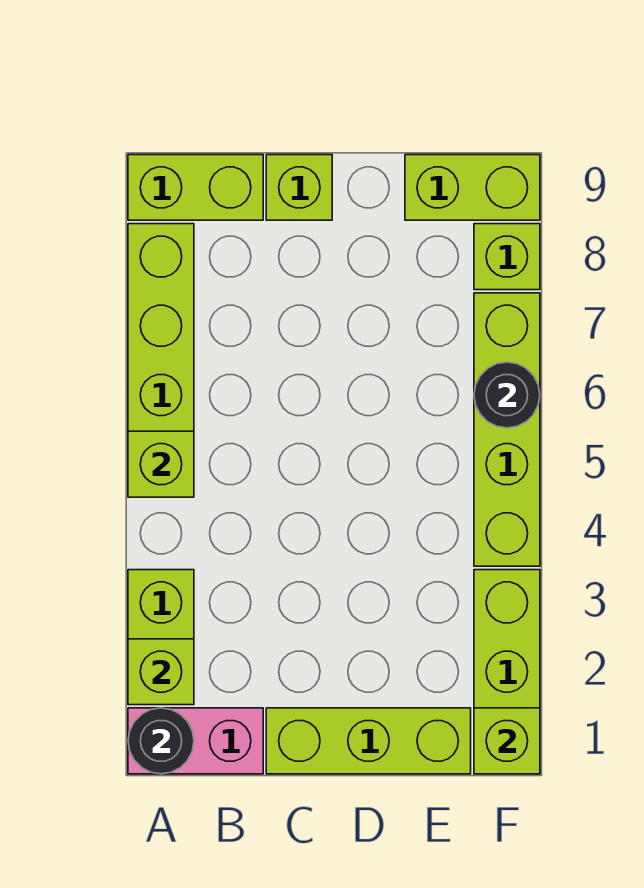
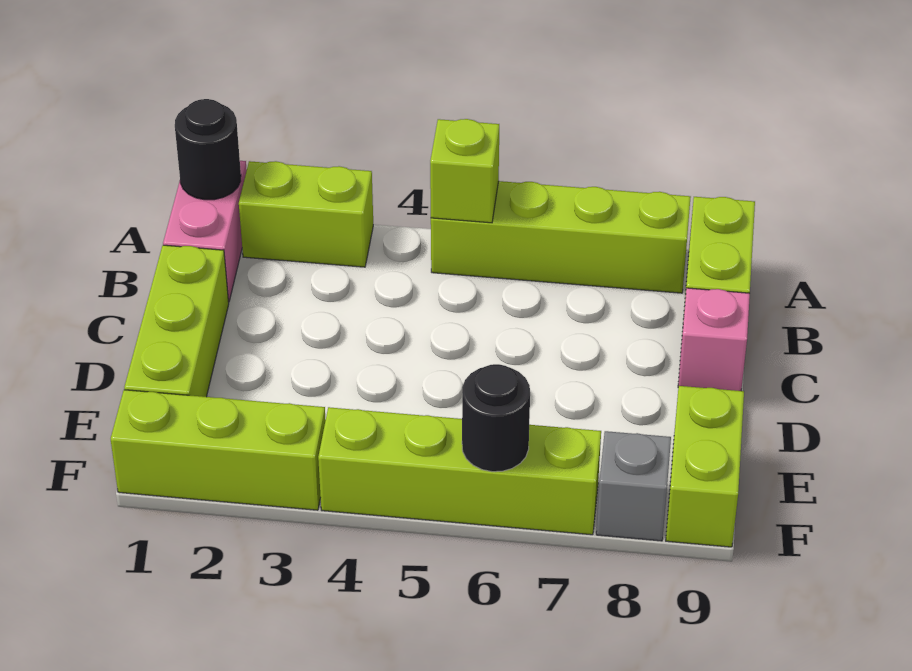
lime brick A2 level 2 -> none
lime brick C9 level 1 -> pink brick C9 level 1
lime brick F1 level 2 -> none
lime brick F8 level 1 -> grey brick F8 level 1

